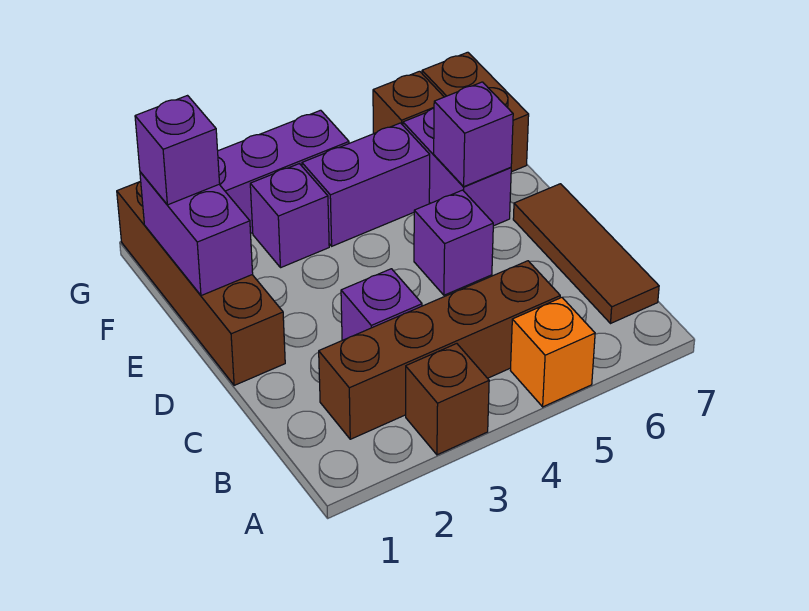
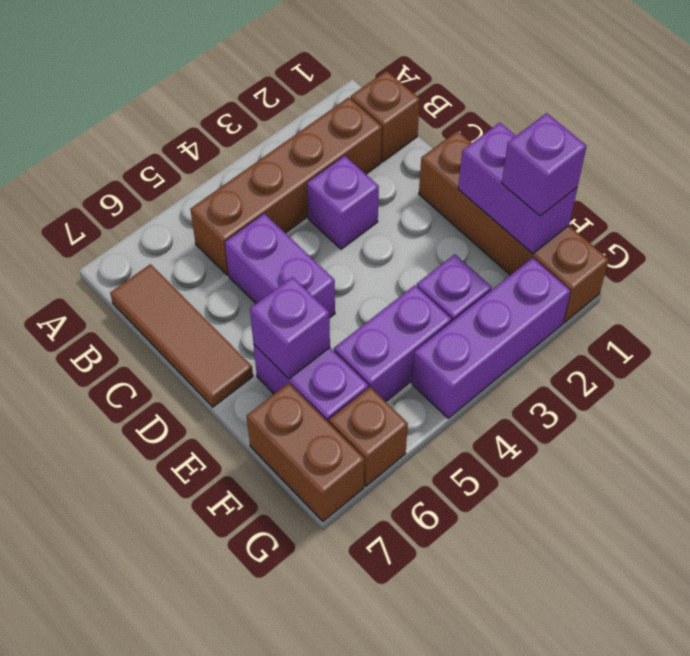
brown brick A3 level 1 -> brown brick B1 level 1
orange brick A5 level 1 -> none
purple brick D5 level 1 -> purple brick C5:D5 level 1

